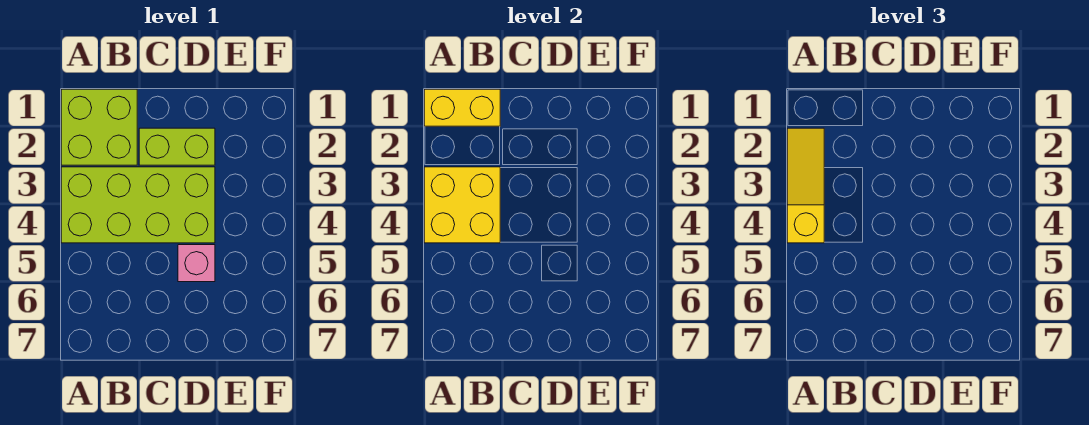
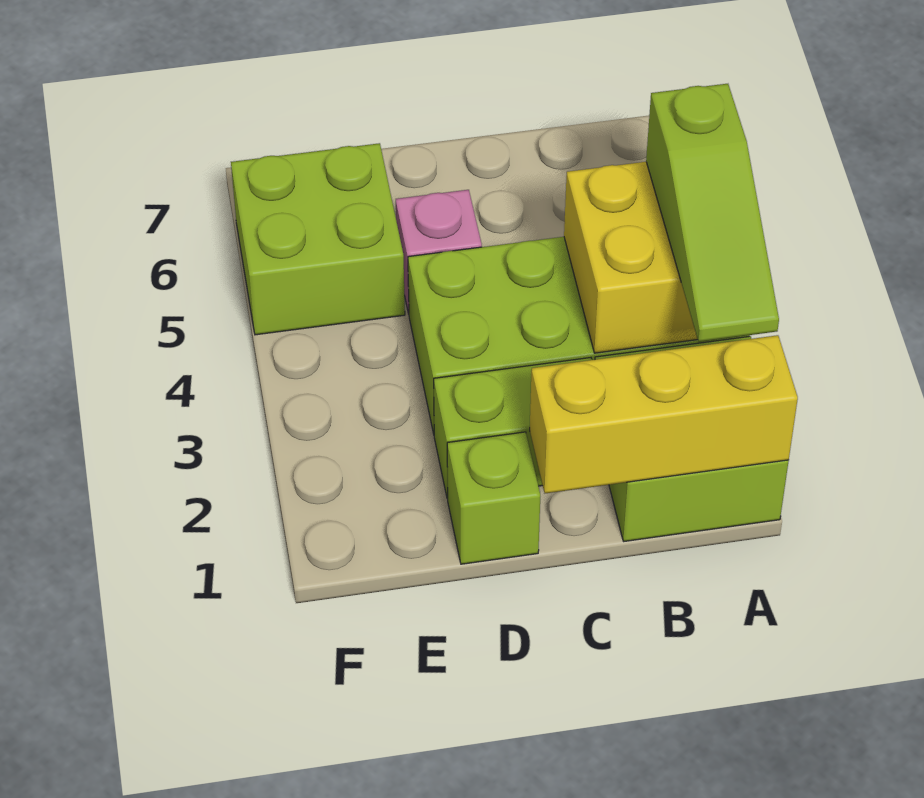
yellow brick A1:B1 level 2 -> yellow brick A1:C1 level 2
yellow slope A2:A4 level 3 top 4 -> lime slope A2:A4 level 3 top 4
none -> lime brick D1 level 1
none -> lime brick E5:F6 level 1

